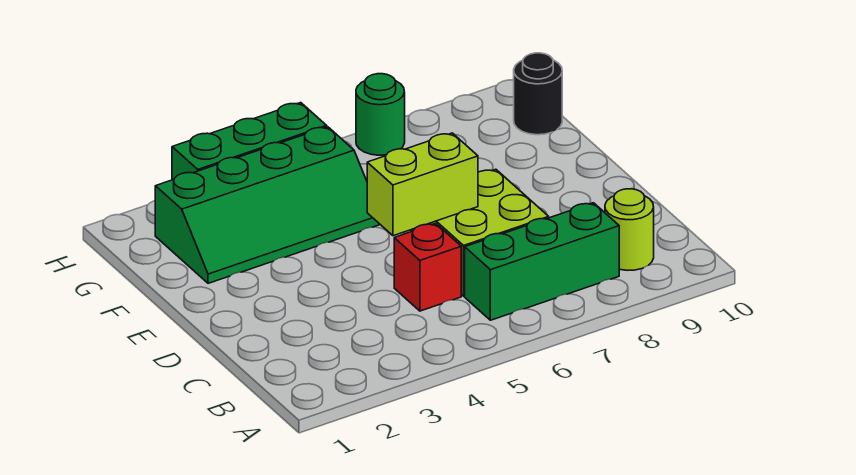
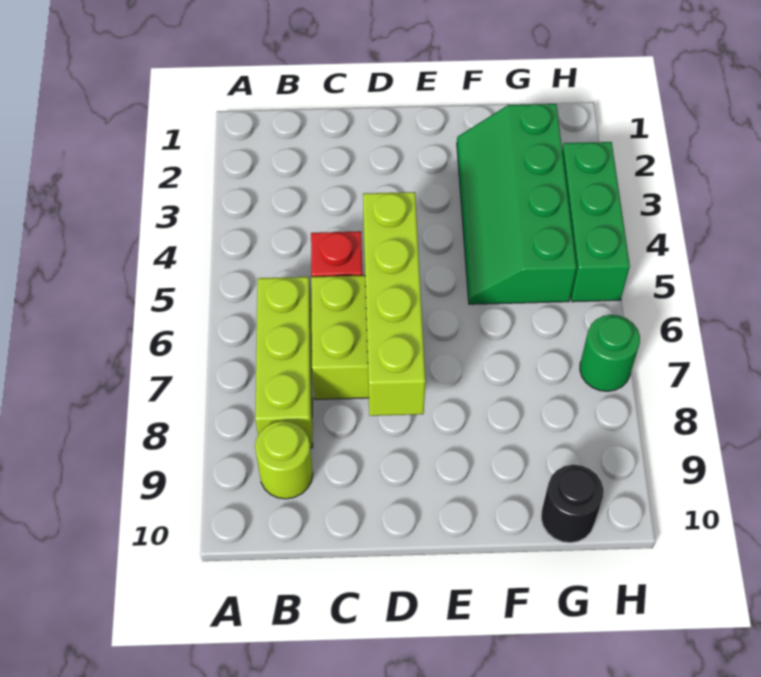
green brick B6:B8 level 1 -> lime brick B6:B8 level 1
lime brick D5:D6 level 2 -> lime brick D5:D8 level 2

